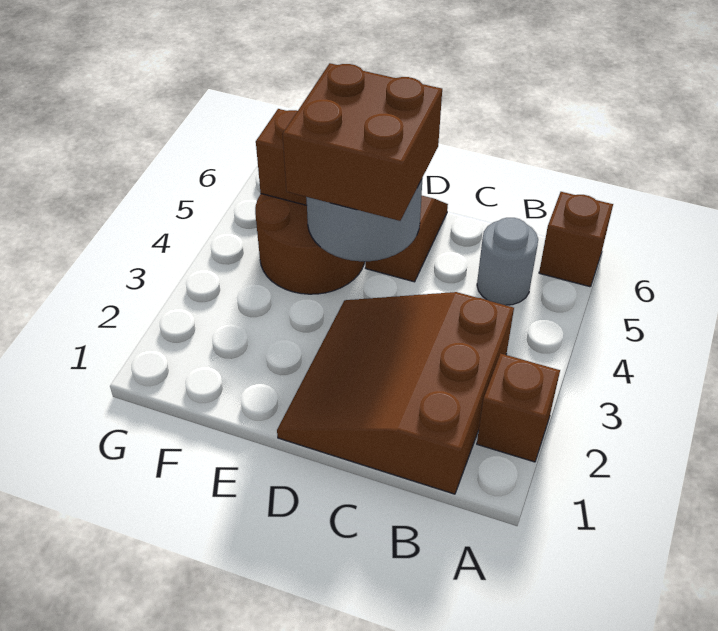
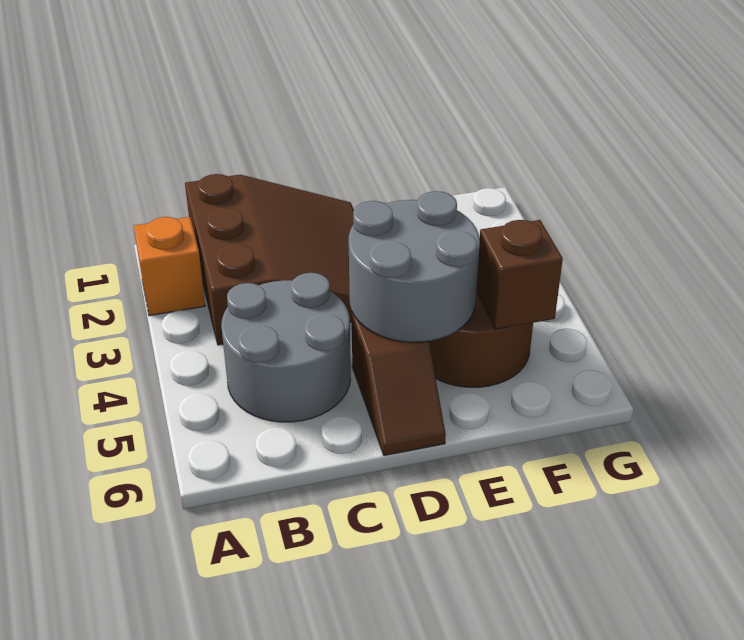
brown brick A2 level 1 -> orange brick A2 level 1
brown brick A6 level 1 -> none
grey round brick B5 level 1 -> grey round brick B4:C5 level 1
brown brick D4:E5 level 3 -> none

